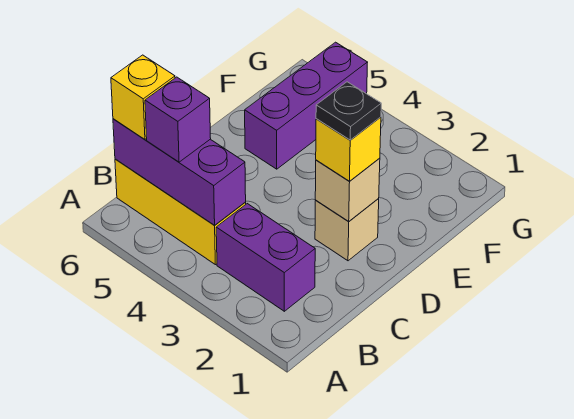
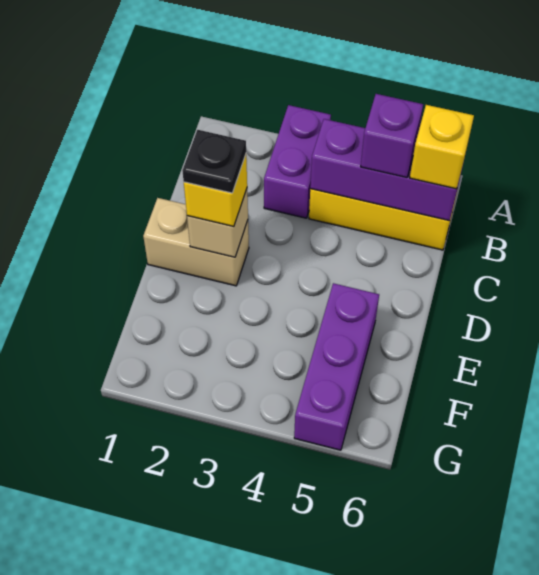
purple brick B2:B3 level 1 -> purple brick A3:B3 level 1
tan brick D2 level 1 -> tan brick D1:D2 level 1

